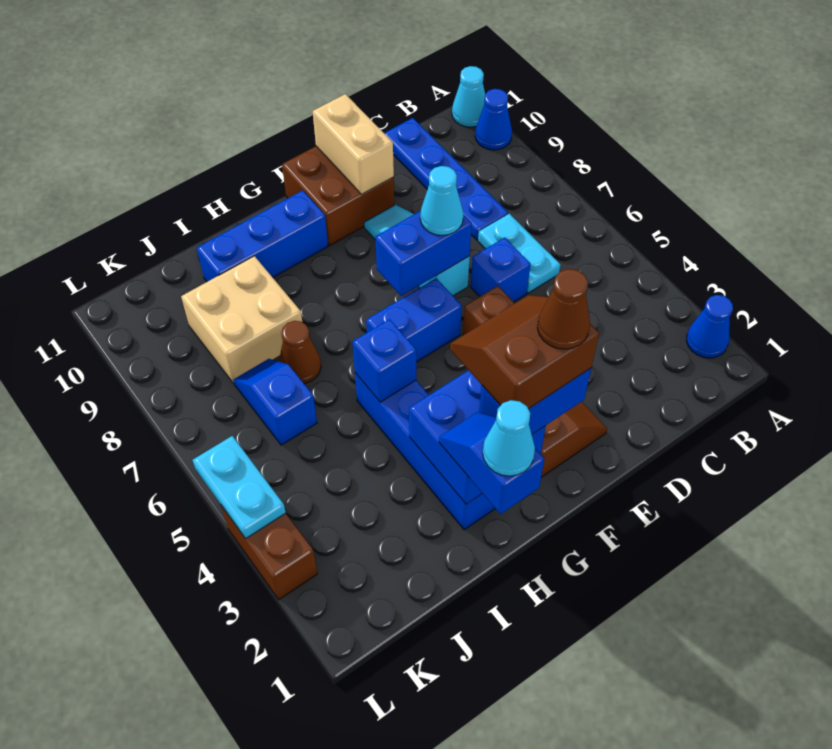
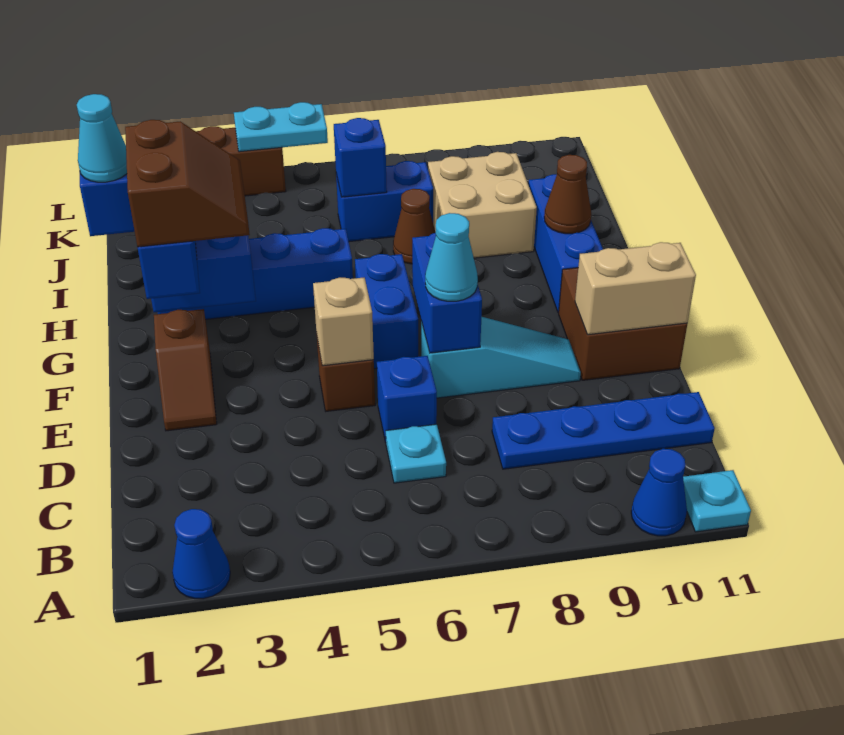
cyan cone A11 level 1 -> cyan plate A11 level 1
cyan plate C6:C7 level 1 -> cyan plate C6 level 1
none -> tan brick E5 level 2
brown cone F2 level 5 -> brown cone H10 level 2
blue brick H5 level 2 -> blue brick J6 level 2
blue slope J6:J7 level 1 top 6 -> blue brick J6:J7 level 1

